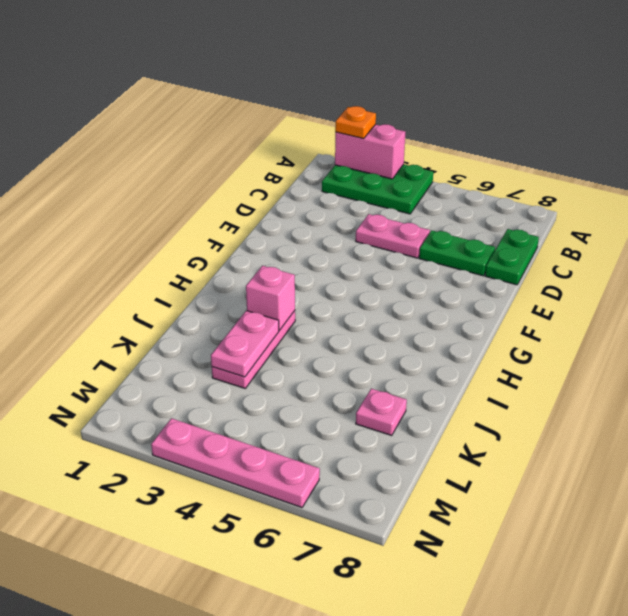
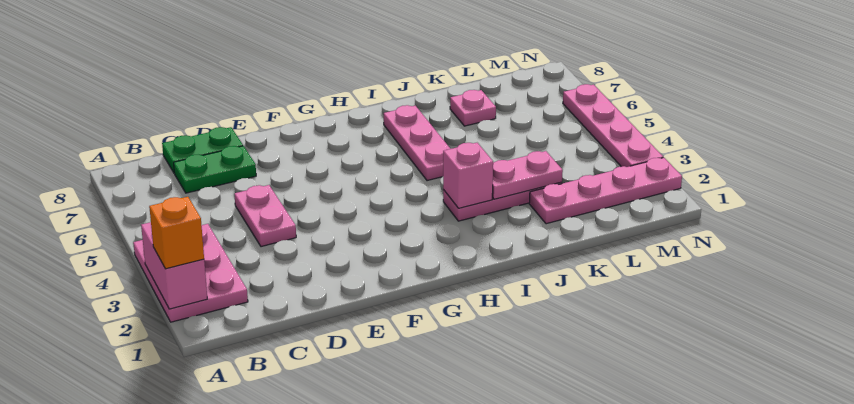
green plate A2:B4 level 1 -> pink plate A2:B4 level 1
orange plate A2 level 3 -> orange brick A2 level 3
green plate D6:D7 level 1 -> green plate C7:D7 level 1
none -> pink plate I5:I7 level 1
none -> pink plate K2:N2 level 1

